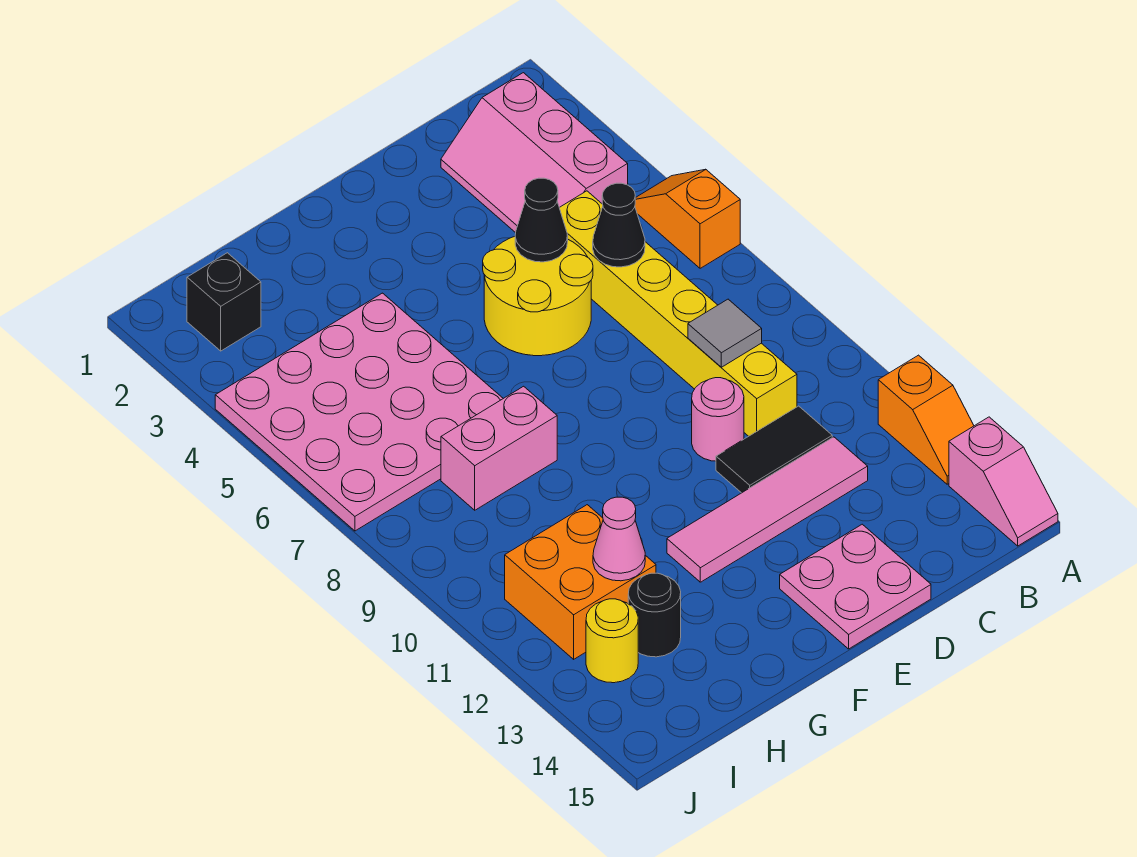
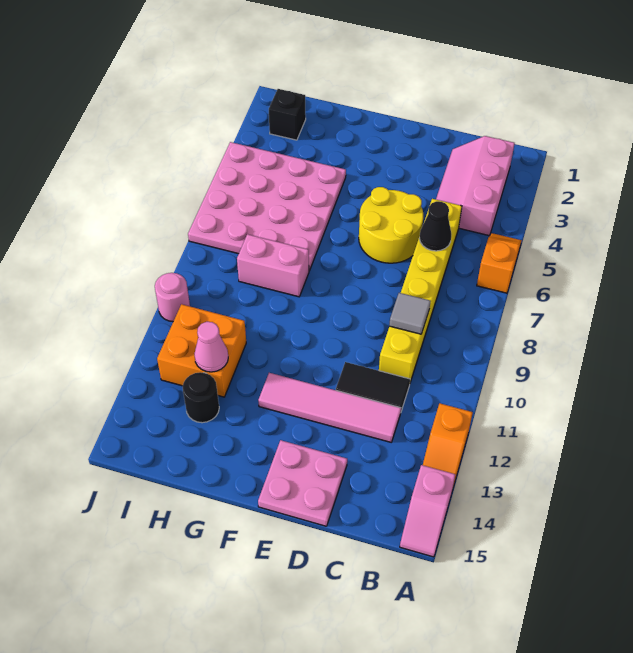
black cone D5 level 2 -> none
pink round brick D10 level 1 -> pink round brick J10 level 1
yellow round brick I13 level 1 -> none

